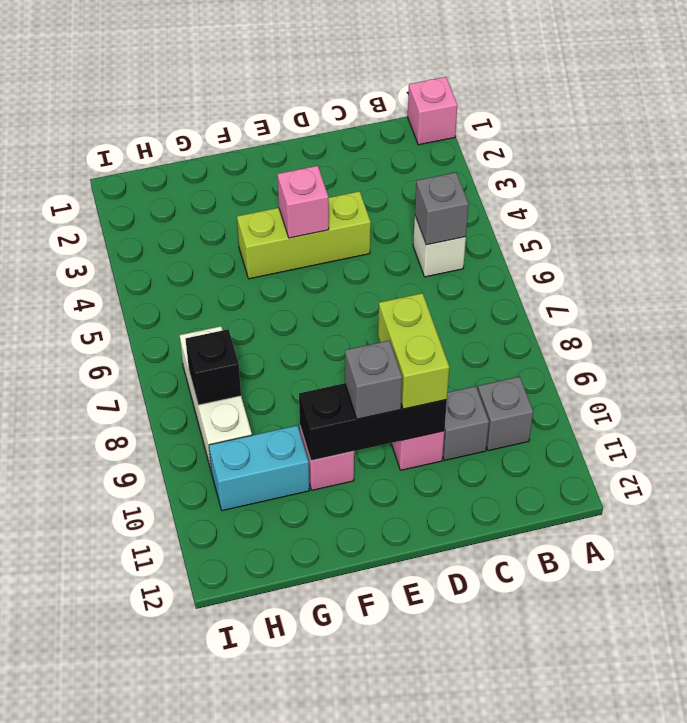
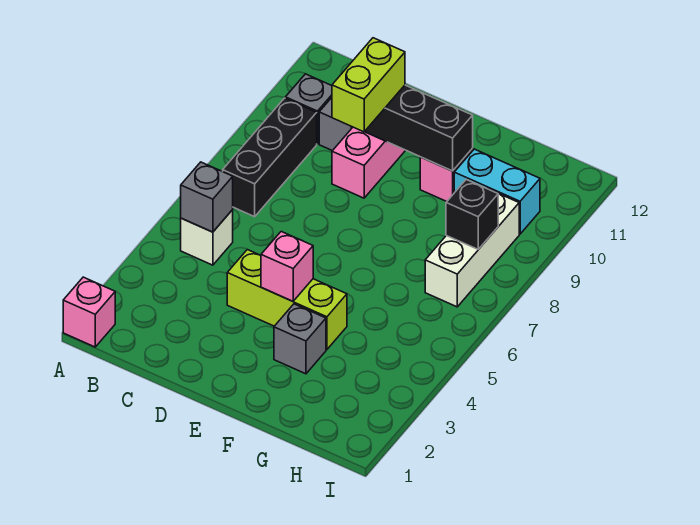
none -> black brick B7:B9 level 1
grey brick E10 level 3 -> grey brick F3 level 1

